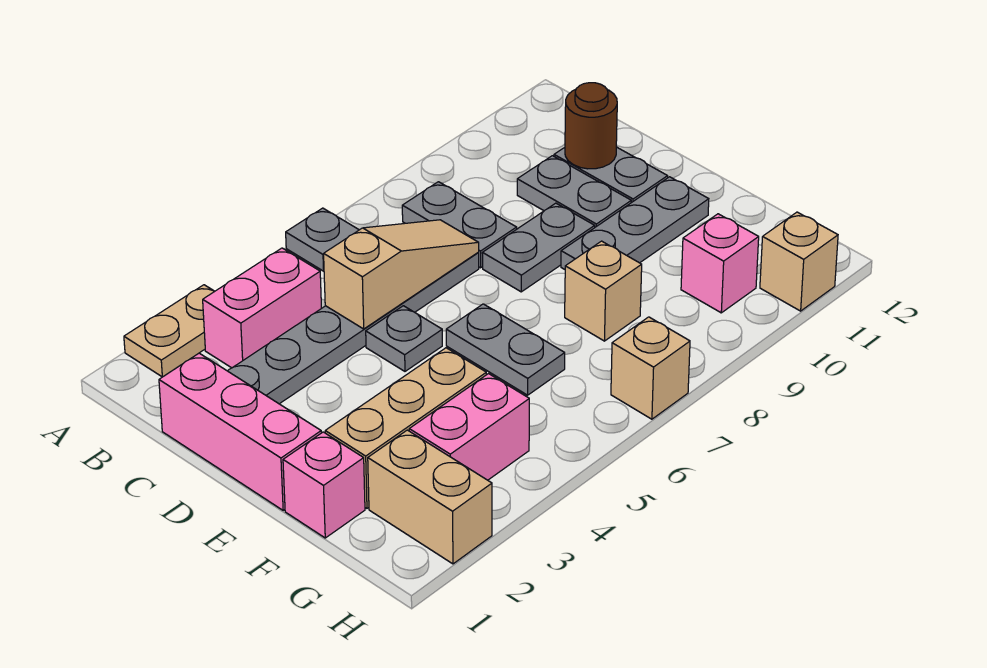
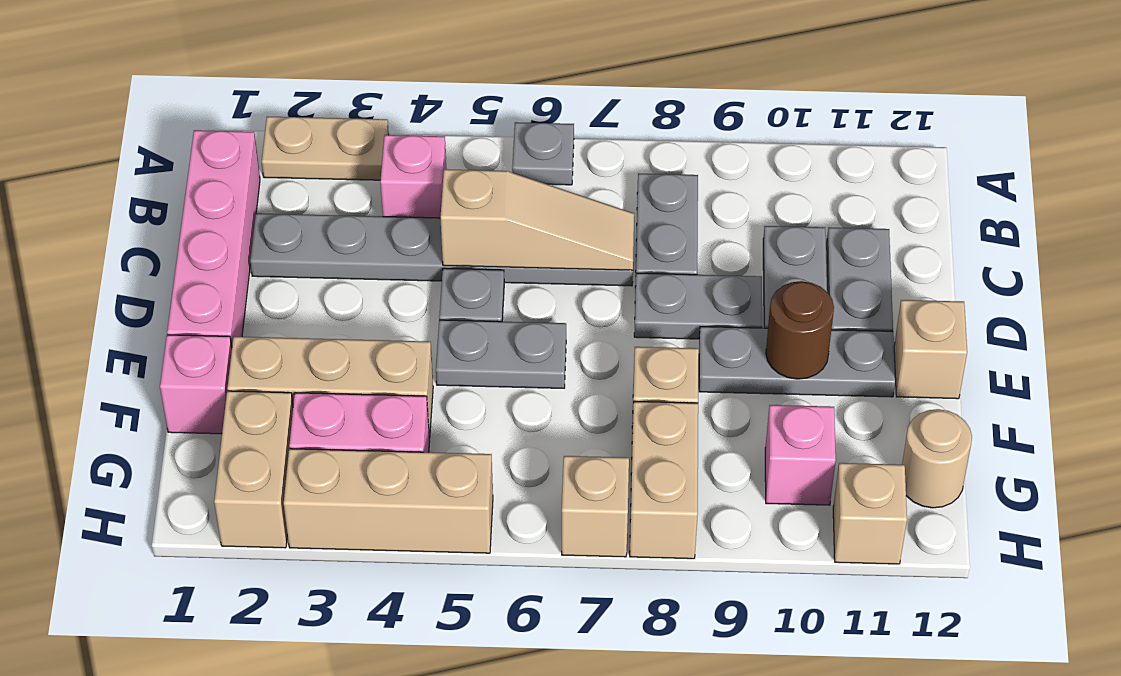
pink brick B3:B4 level 1 -> pink brick B4 level 1
pink brick C1:E1 level 1 -> pink brick B1:E1 level 1
brown round brick C11 level 2 -> brown round brick E10 level 2
grey plate E6:F6 level 1 -> grey plate E5:E6 level 1
none -> tan brick E12 level 1
none -> tan brick G8:H8 level 1
none -> tan round brick G12 level 1
none -> tan brick H3:H5 level 1

